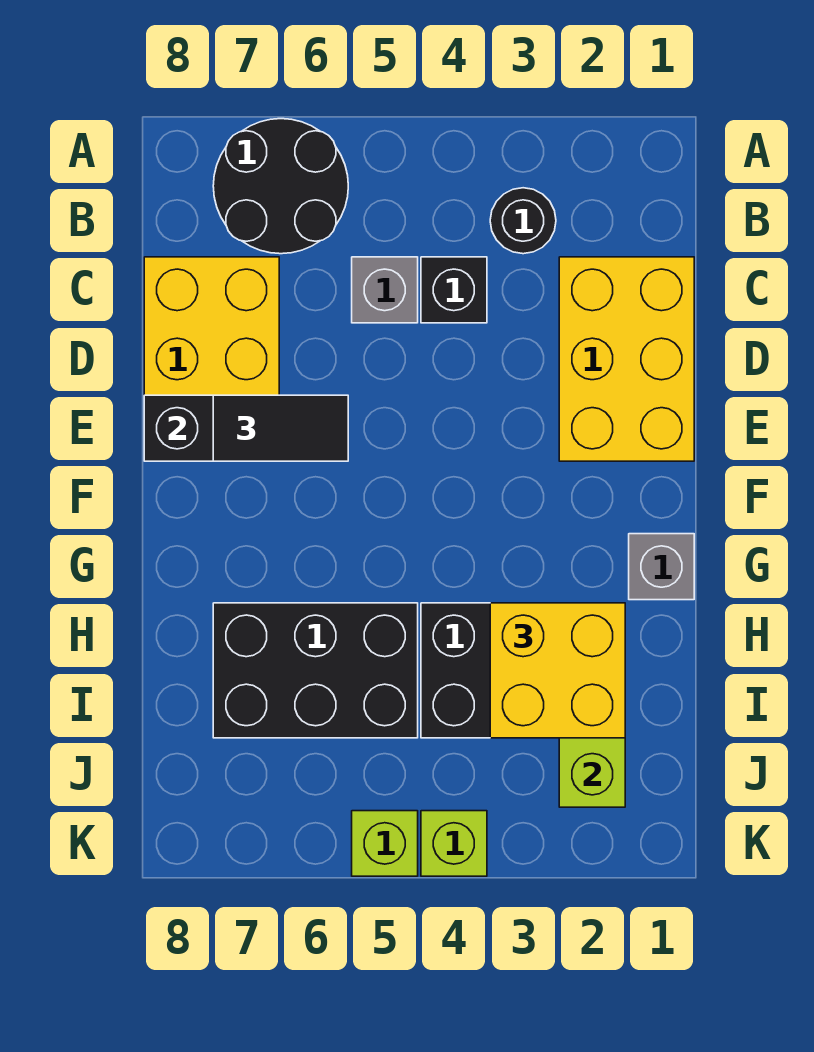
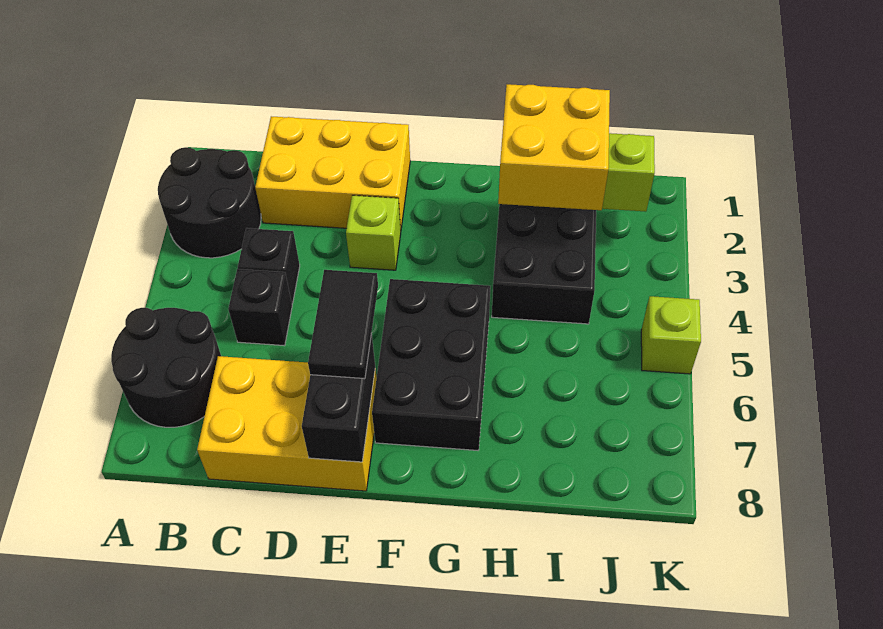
black round brick B3 level 1 -> black round brick A2:B3 level 1
grey brick C5 level 1 -> black brick C5 level 1
grey brick G1 level 1 -> none
black brick H5:I7 level 1 -> black brick F5:G7 level 1
lime brick K4 level 1 -> lime brick E3 level 1

